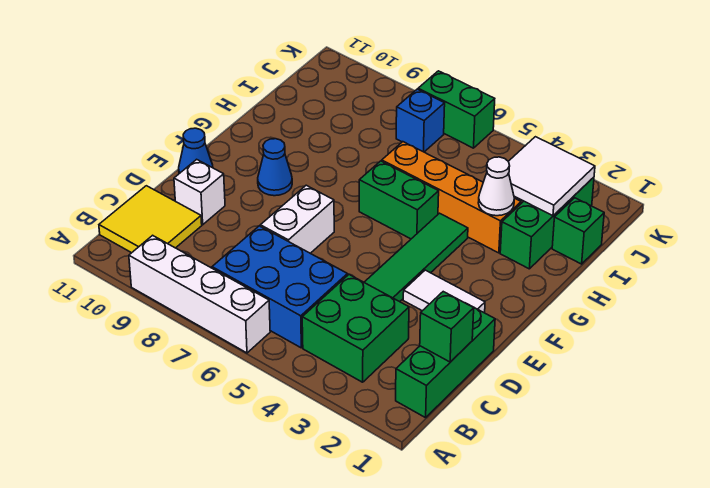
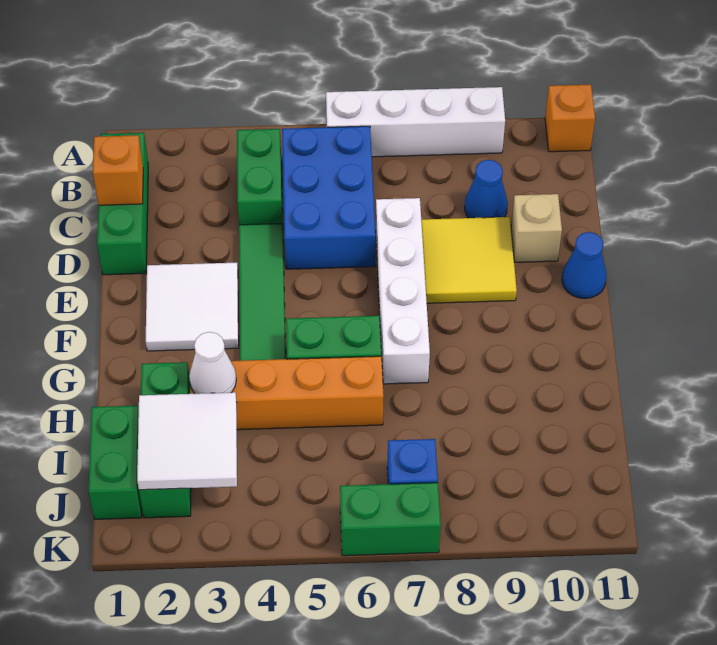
none -> orange brick A11 level 1
green brick B3:C4 level 1 -> green brick B4:C4 level 1
blue brick B5:C7 level 1 -> blue brick B5:D6 level 1
yellow tile B10:C11 level 1 -> yellow tile D8:E9 level 1
green brick C1 level 2 -> orange brick C1 level 2
white brick D7:E7 level 1 -> white brick D7:G7 level 1
white brick D10 level 1 -> tan brick D10 level 1
white tile E2:E3 level 1 -> white tile E2:F3 level 1
blue cone F9 level 1 -> blue cone C9 level 1
green brick I1 level 1 -> green brick I1:J1 level 1

